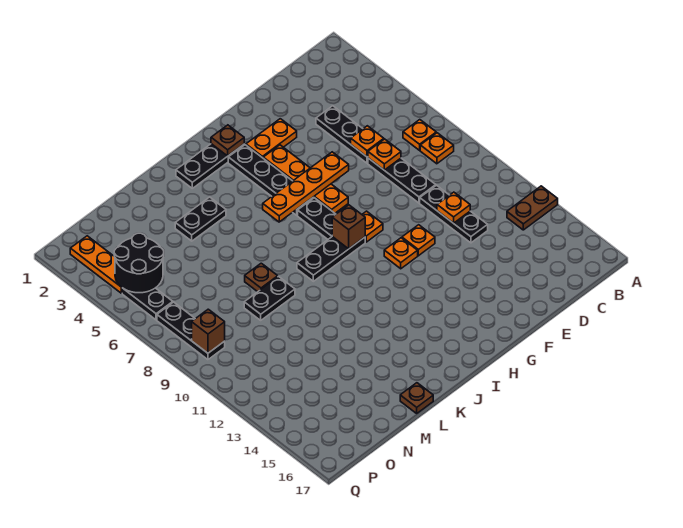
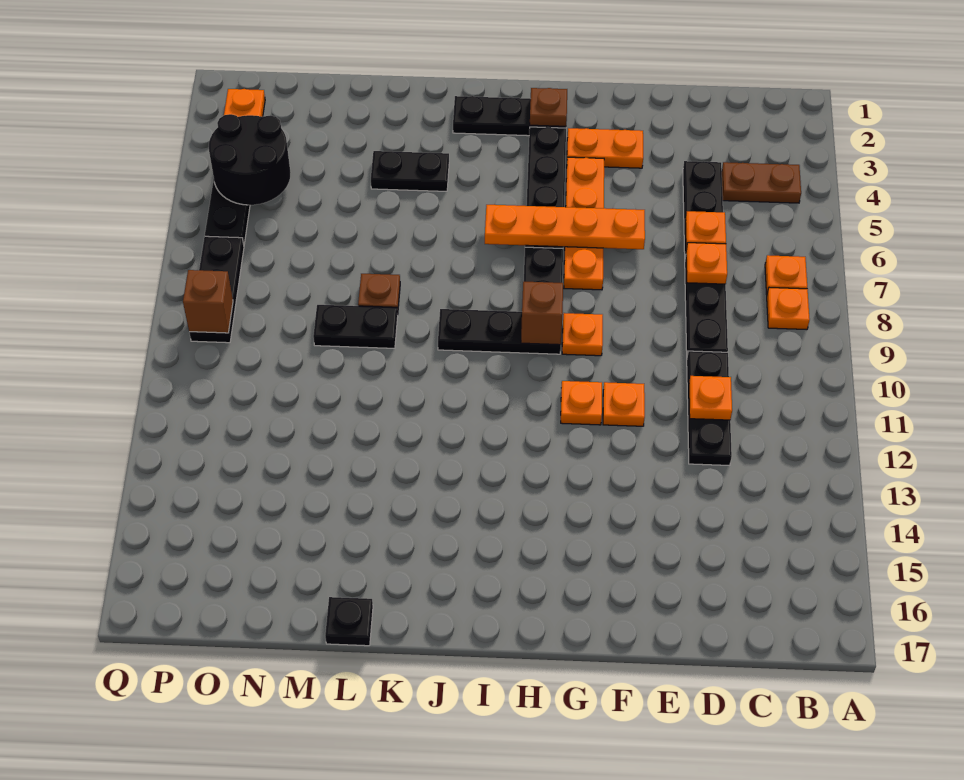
brown plate A13:B13 level 1 -> brown plate B4:C4 level 1
brown plate L17 level 1 -> black plate L17 level 1

